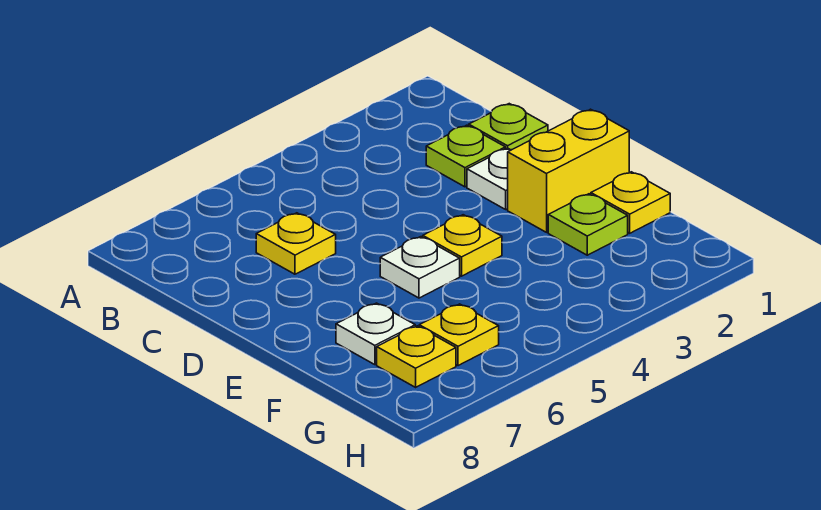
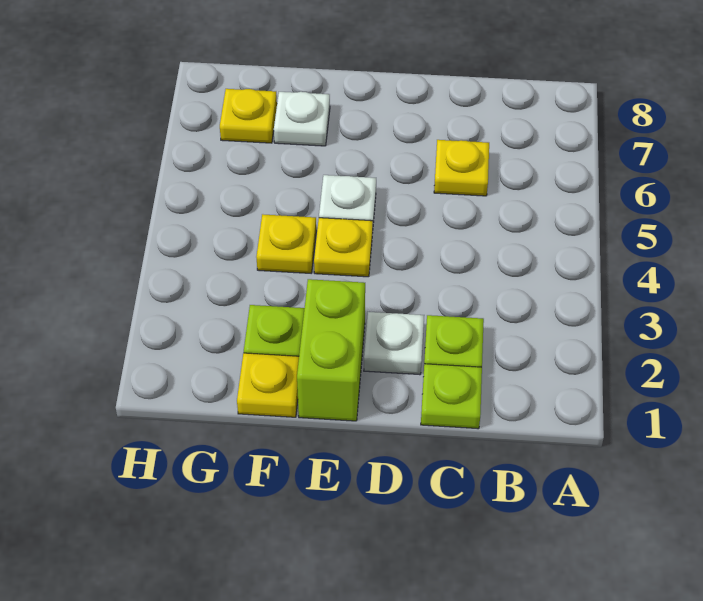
yellow brick E1:E2 level 1 -> lime brick E1:E2 level 1
yellow plate G6 level 1 -> yellow plate F4 level 1

